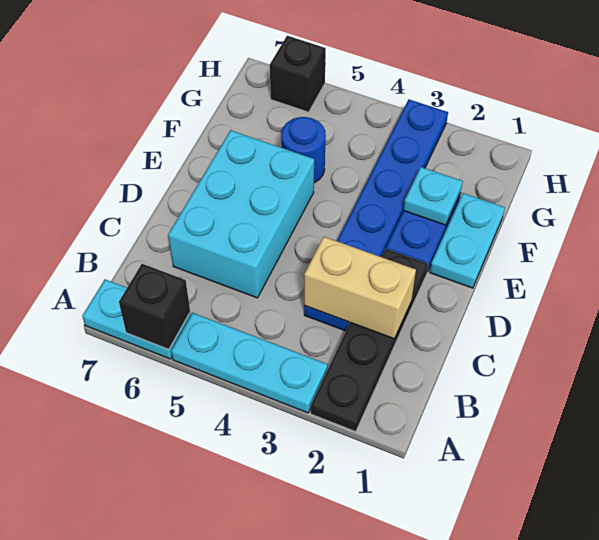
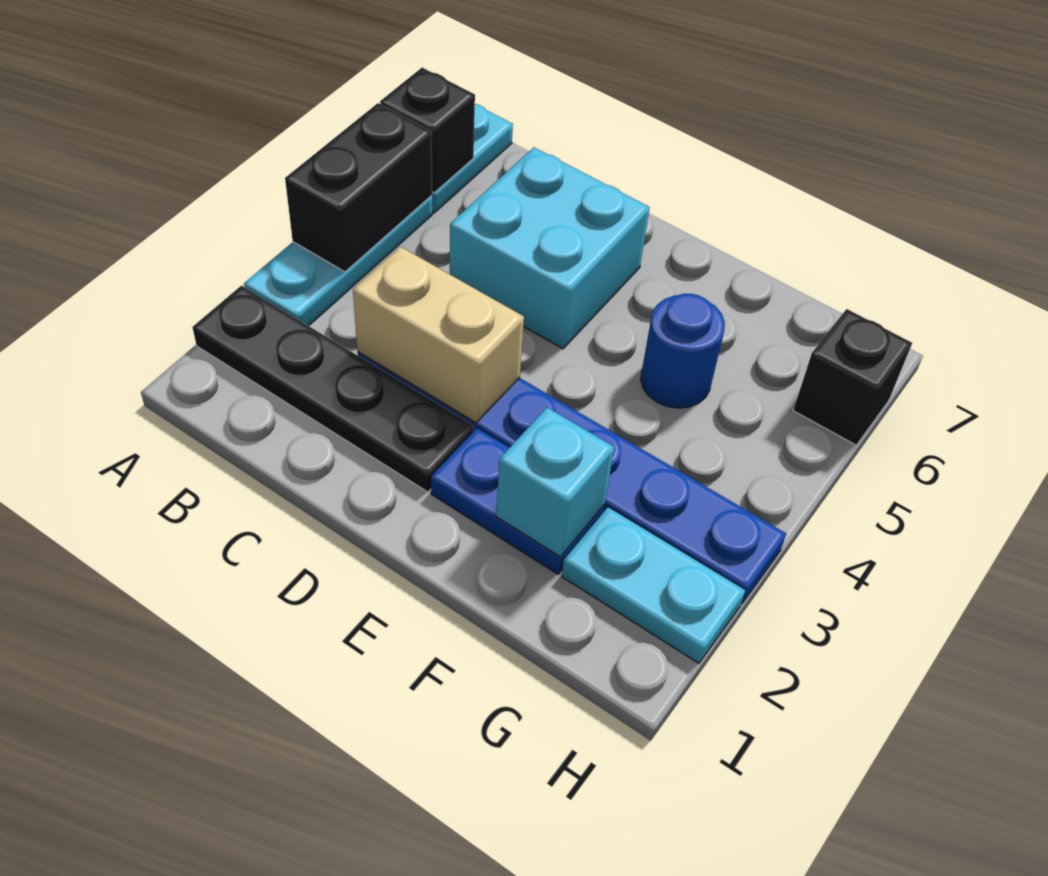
none -> black brick A4:A5 level 2
tan brick C2:C3 level 2 -> tan brick C3:D3 level 2
cyan brick C5:E6 level 1 -> cyan brick C5:D6 level 1
cyan plate E1:F1 level 1 -> cyan plate G2:H2 level 1
cyan plate F2 level 2 -> cyan brick F2 level 2

